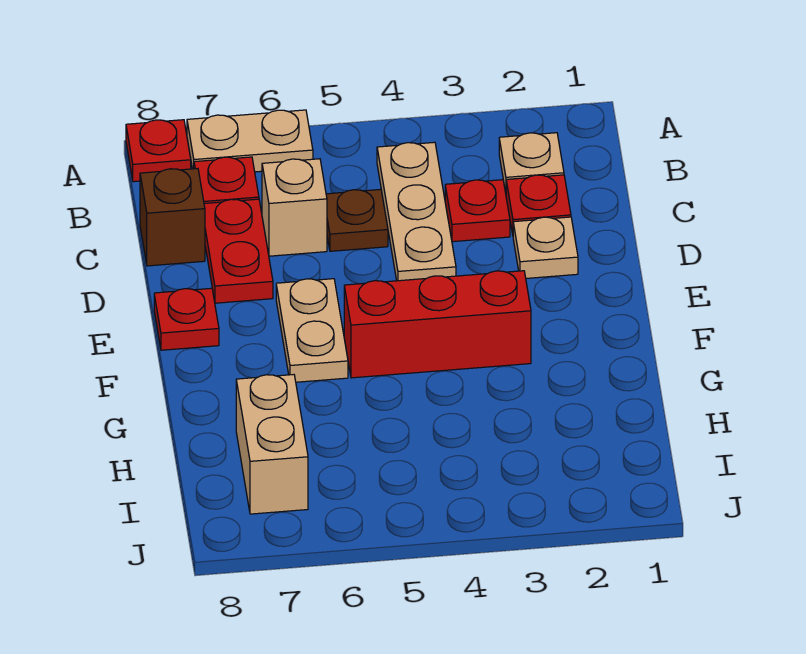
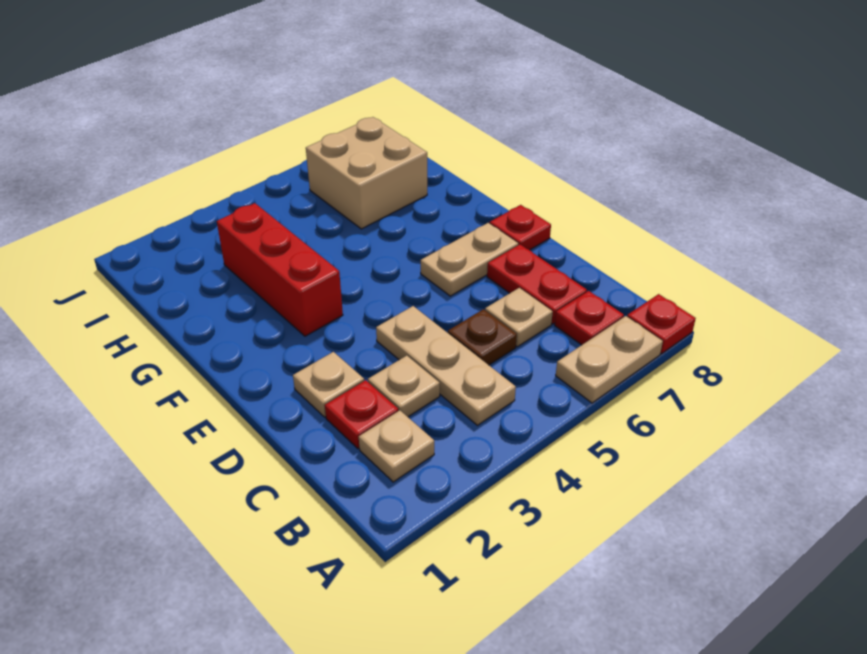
red plate C3 level 1 -> tan plate C3 level 1
tan brick C6 level 1 -> tan plate C6 level 1
brown brick C8 level 1 -> none
tan plate E6:F6 level 1 -> tan plate E6:E7 level 1
red brick F3:F5 level 1 -> red brick F3:H3 level 1
tan brick H7:I7 level 1 -> tan brick H6:I7 level 1

